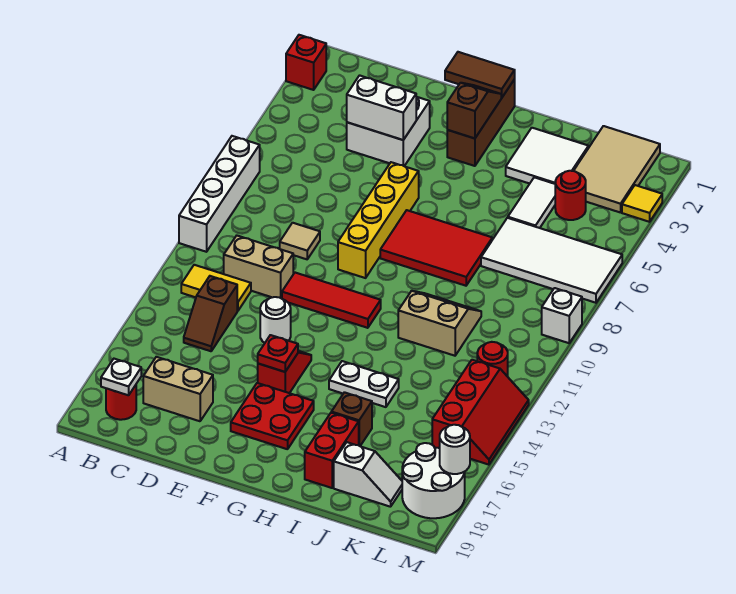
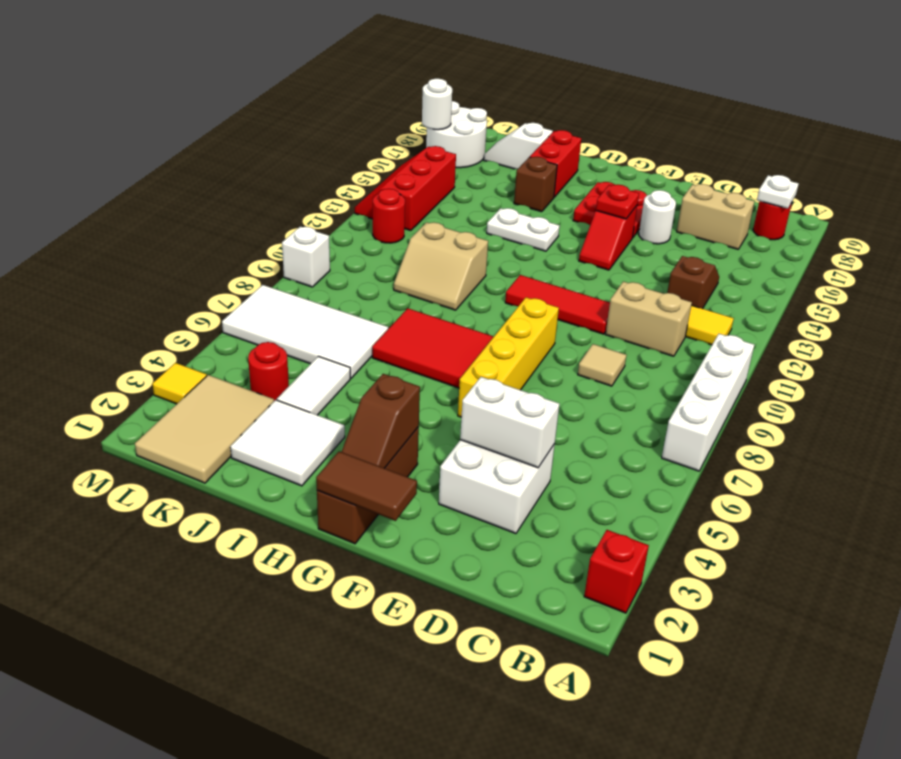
white round brick E13 level 1 -> white round brick E16 level 1

